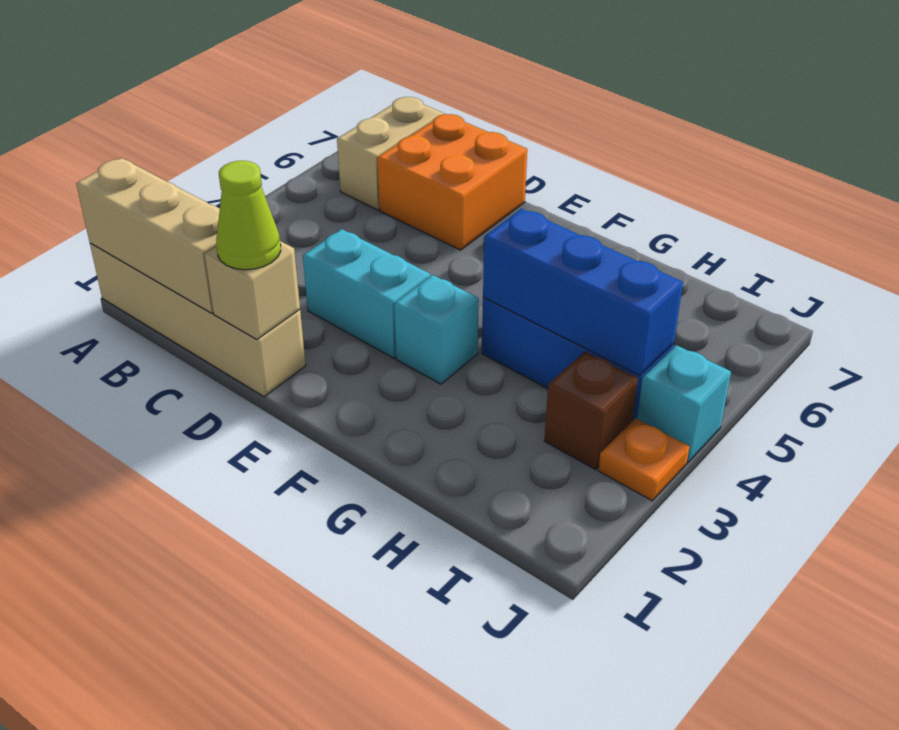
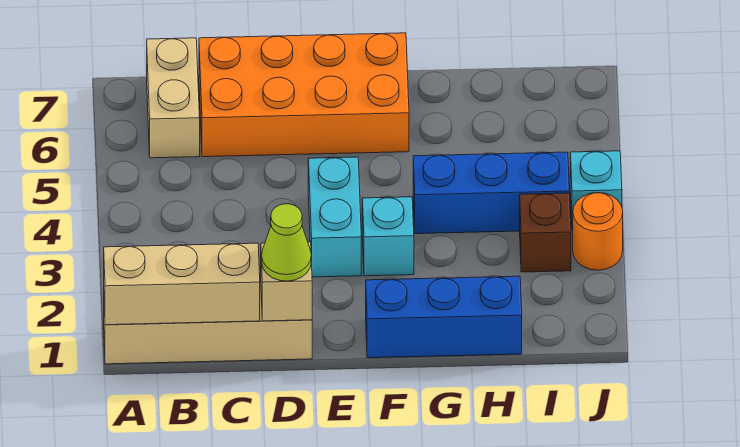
orange brick C6:D7 level 1 -> orange brick C6:F7 level 1
cyan brick D3:E3 level 1 -> cyan brick E3:E4 level 1
blue brick G4:I4 level 2 -> blue brick F1:H1 level 1
orange plate J3 level 1 -> orange round brick J3 level 1

